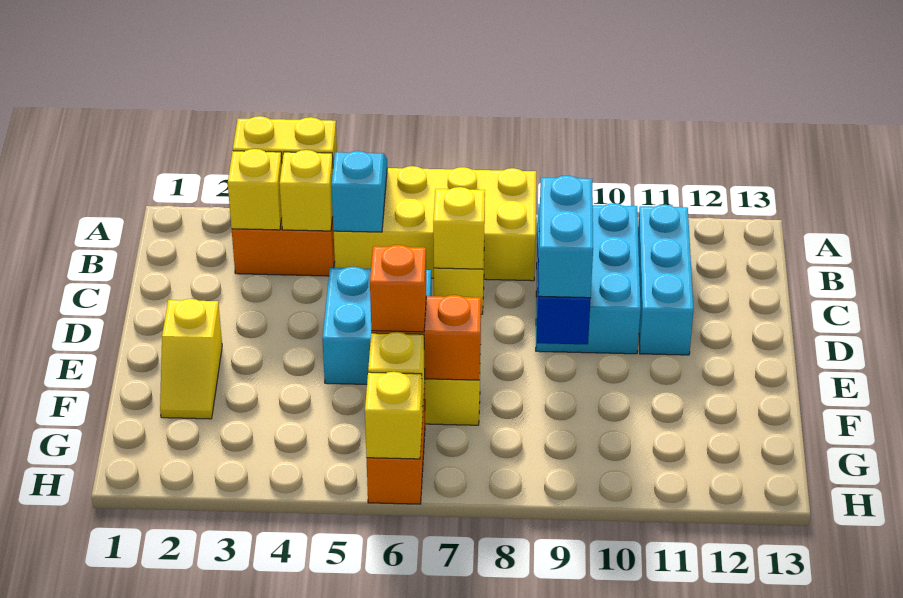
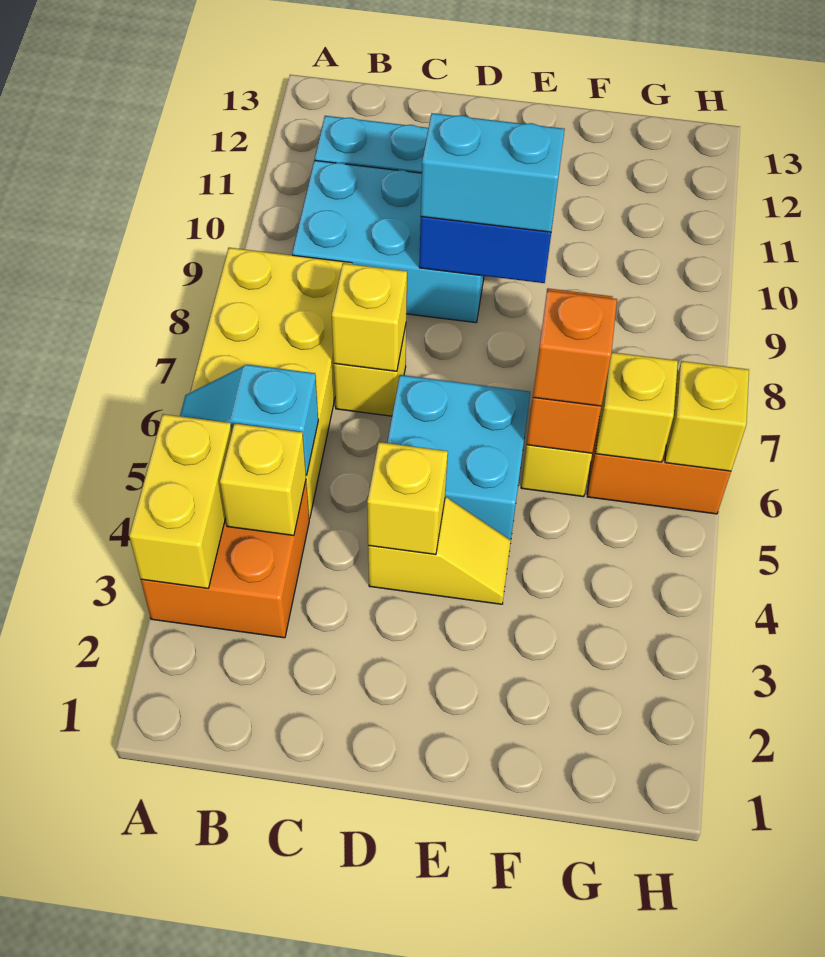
yellow brick B3 level 2 -> yellow brick D4 level 2
yellow slope E2:F2 level 1 top E -> yellow slope D4:E4 level 1 top D

